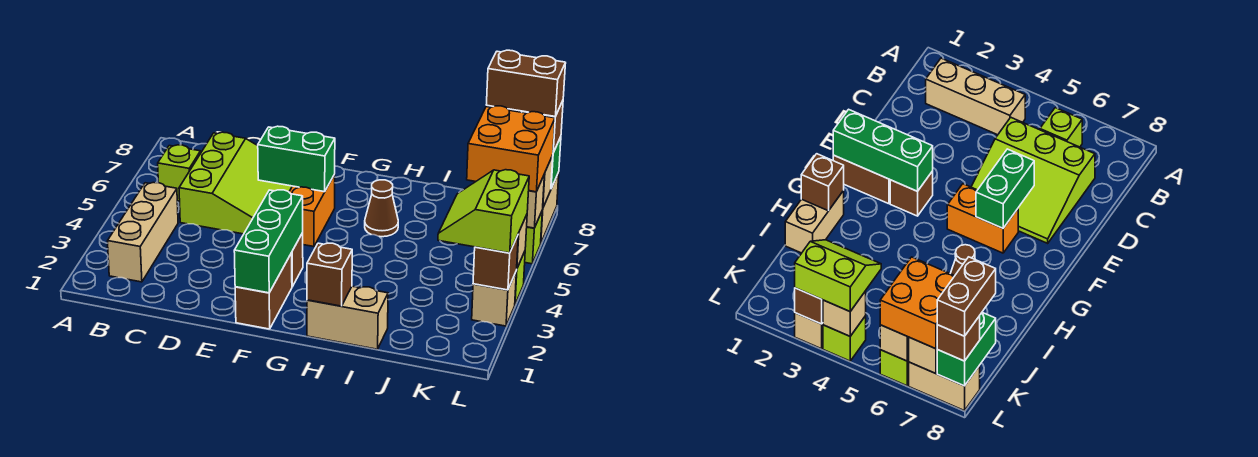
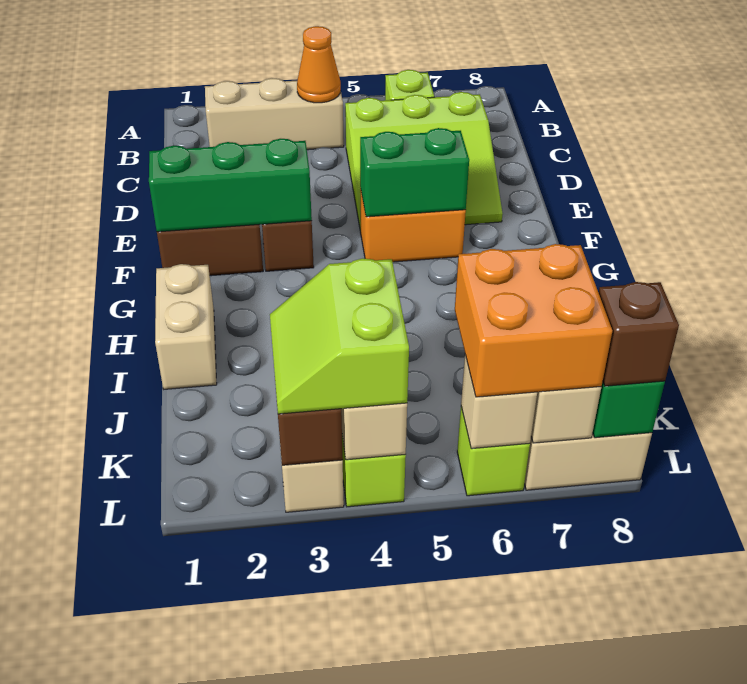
none -> orange cone B4 level 2
green brick E6:F6 level 2 -> green brick F5:F6 level 2
brown brick H1 level 2 -> none
brown cone H6 level 1 -> none
lime slope K3:L4 level 3 top L -> lime slope K3:L4 level 3 top 4
brown brick K8:L8 level 4 -> none

